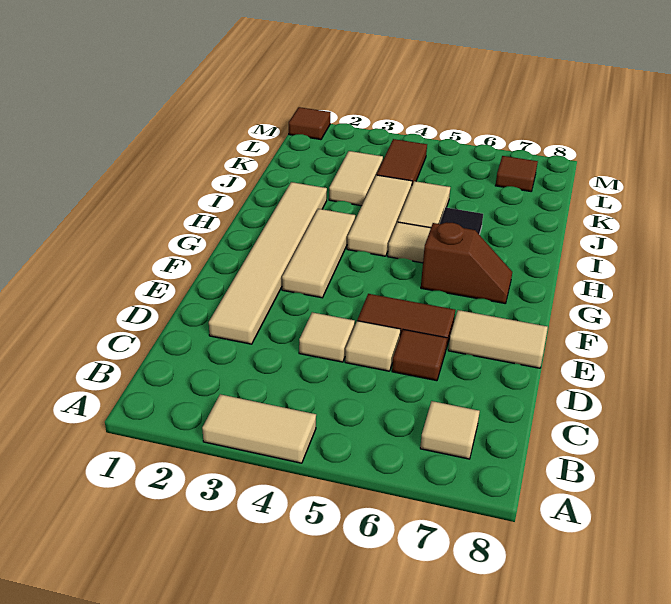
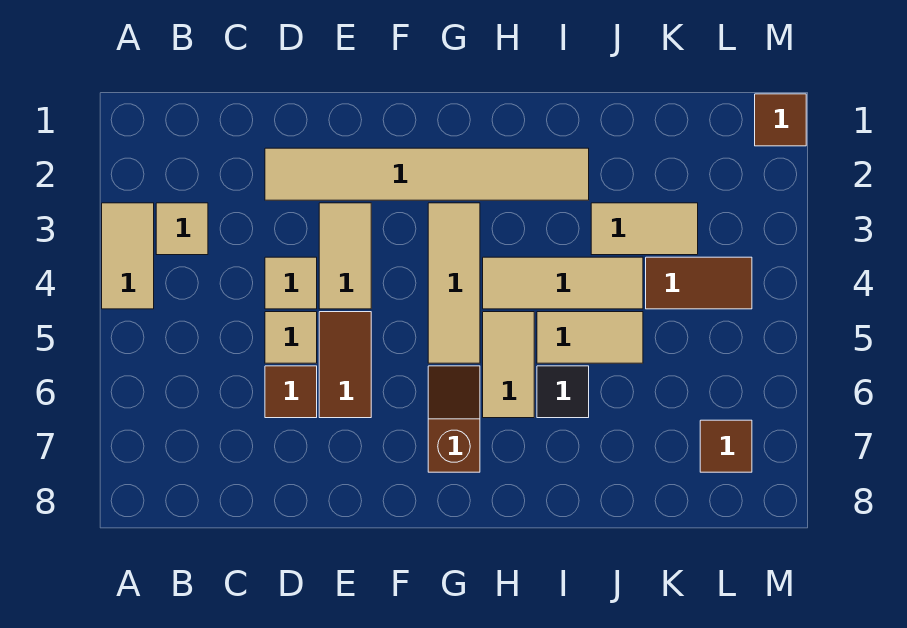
tan tile B7 level 1 -> tan tile B3 level 1
tan tile E7:E8 level 1 -> tan tile E3:E4 level 1
tan tile F3:H3 level 1 -> tan tile G3:G5 level 1
brown slope G6:G7 level 1 top 6 -> brown slope G6:G7 level 1 top 7

